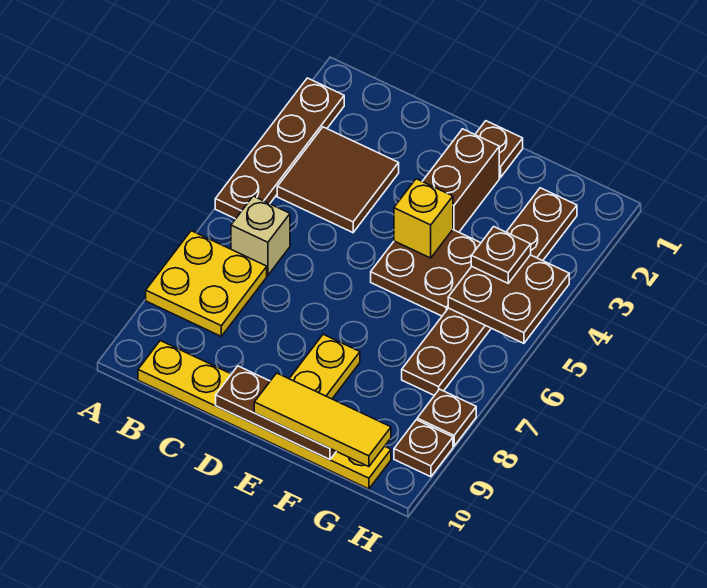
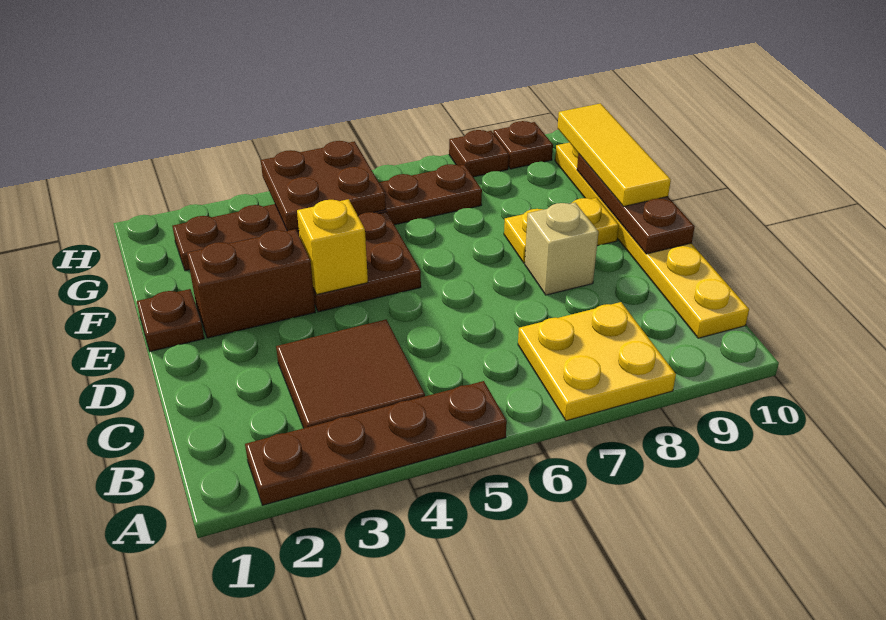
tan brick B6 level 1 -> tan brick D8 level 1
brown plate G4 level 3 -> none

